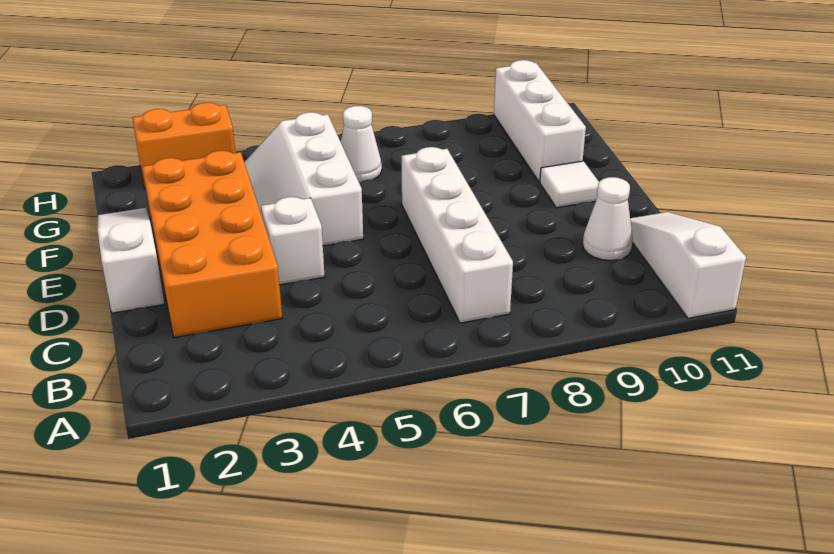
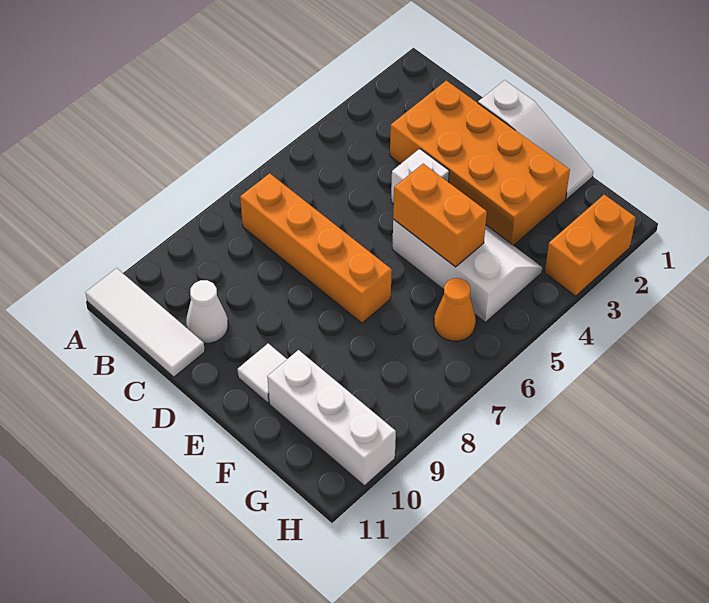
white slope A11:C11 level 1 top A -> white tile A11:C11 level 1
white brick B7:E7 level 1 -> orange brick B7:E7 level 1
none -> orange brick E5:F5 level 2
white cone G6 level 1 -> orange cone G6 level 1

